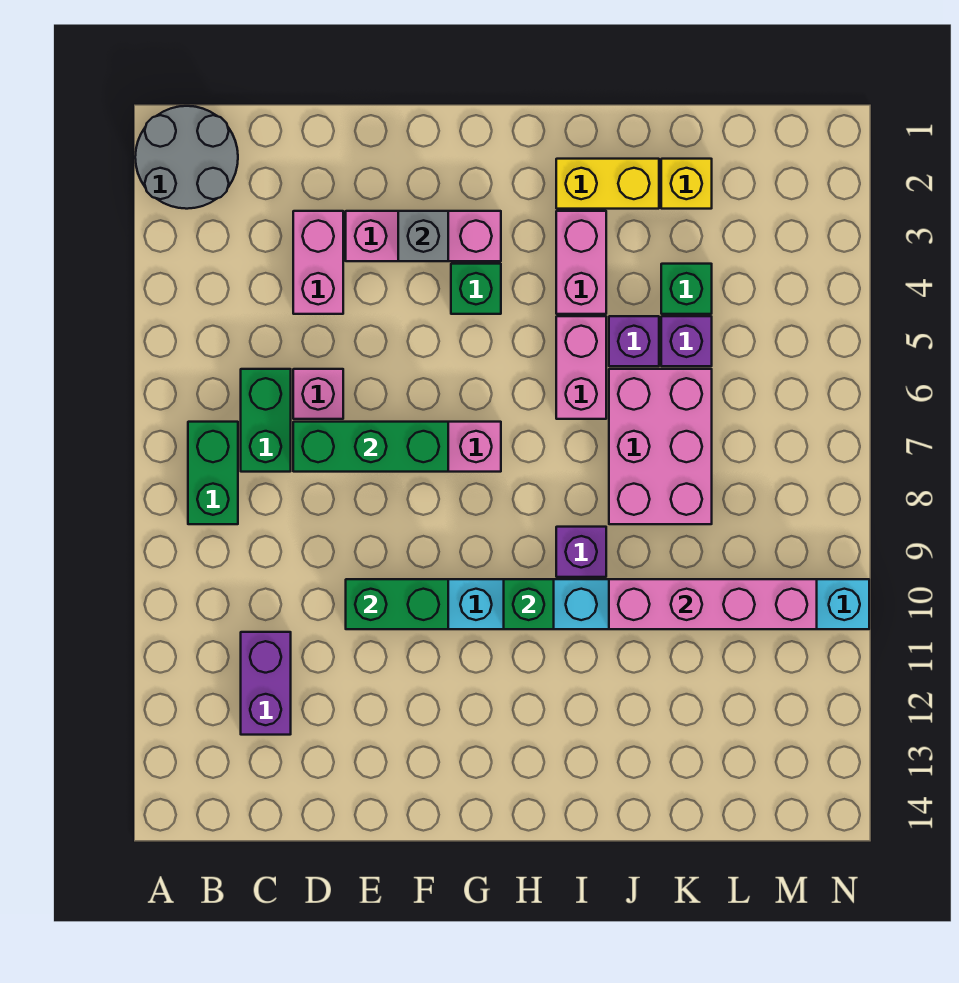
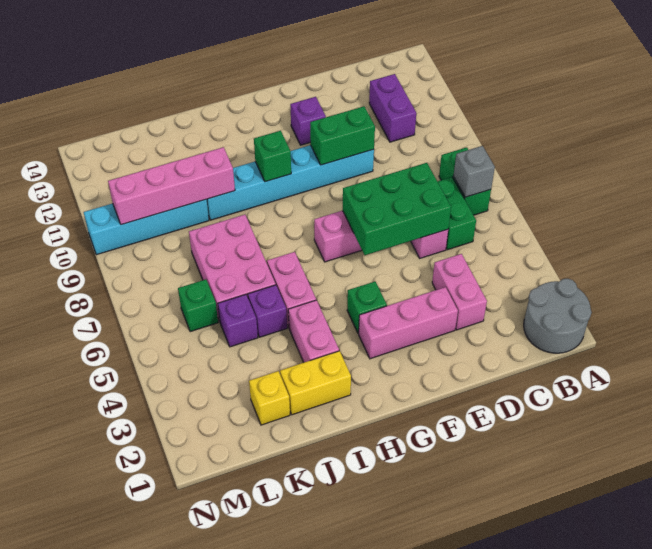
green brick D7:F7 level 2 -> green brick D6:F7 level 2
grey brick F3 level 2 -> grey brick B7 level 2
purple brick I9 level 1 -> purple brick F12 level 1
green brick K4 level 1 -> green brick L6 level 1

